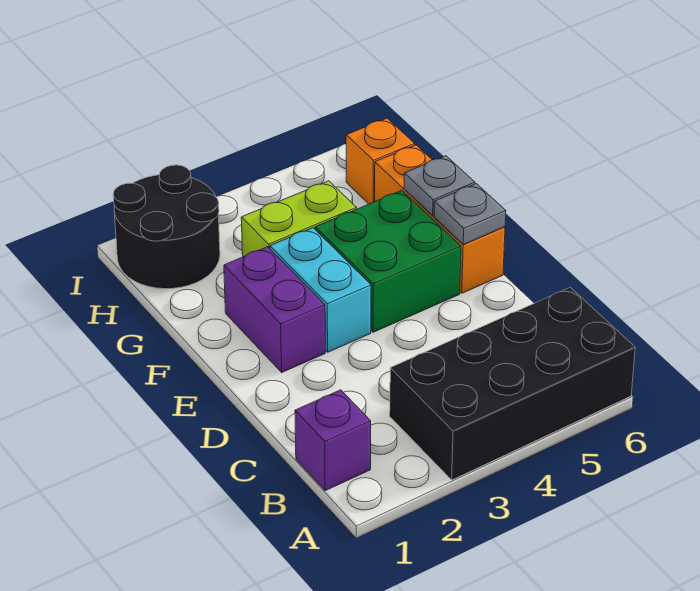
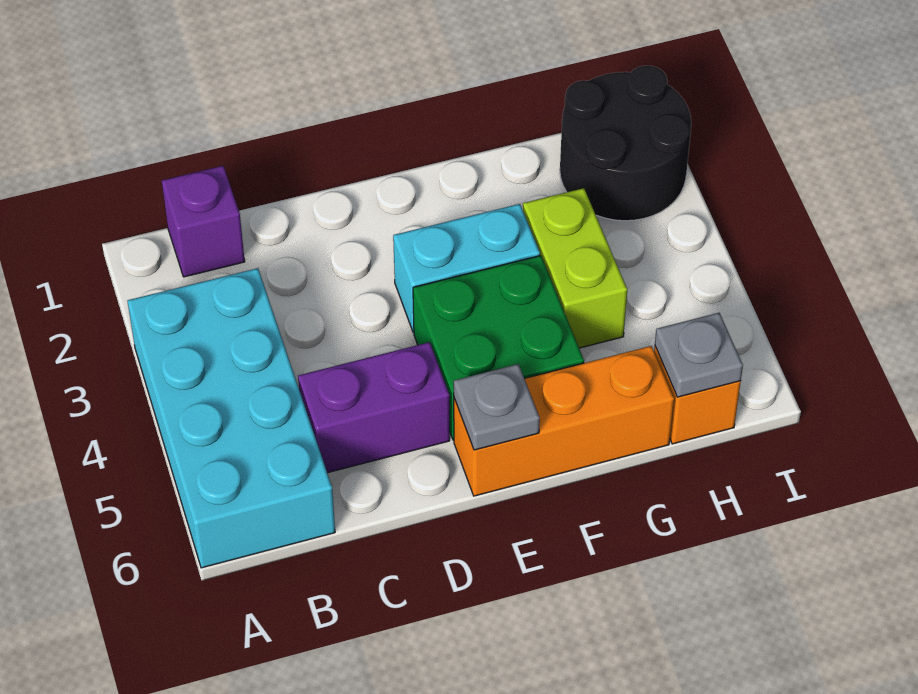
black brick A3:B6 level 1 -> cyan brick A3:B6 level 1
purple brick E2:F2 level 1 -> purple brick C5:D5 level 1
grey plate F6 level 2 -> grey plate H6 level 2

